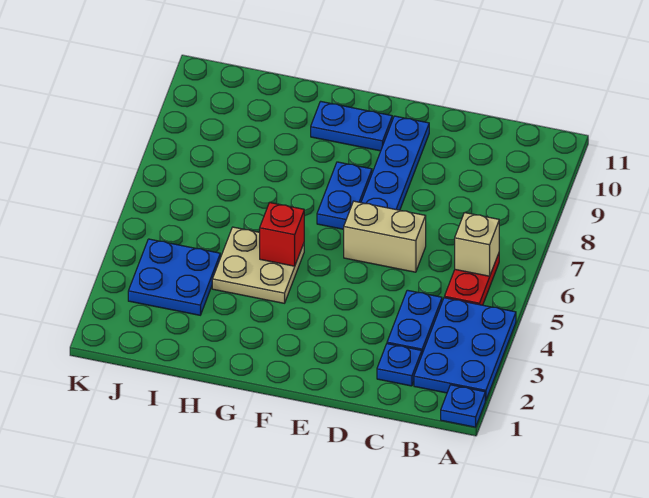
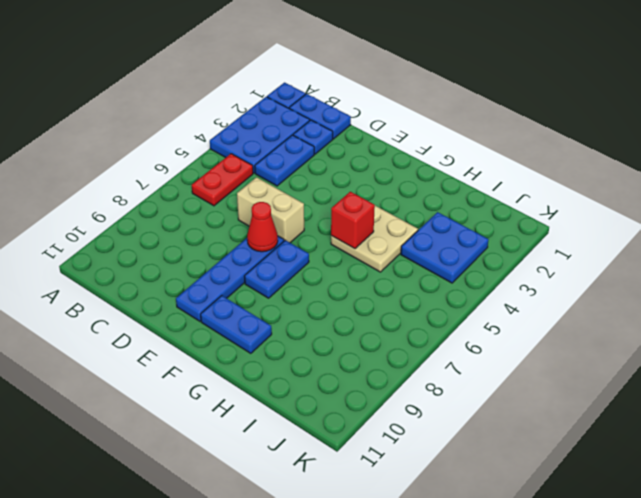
none -> blue plate B1:C1 level 1
tan brick B6 level 2 -> none
none -> red cone E7 level 2

